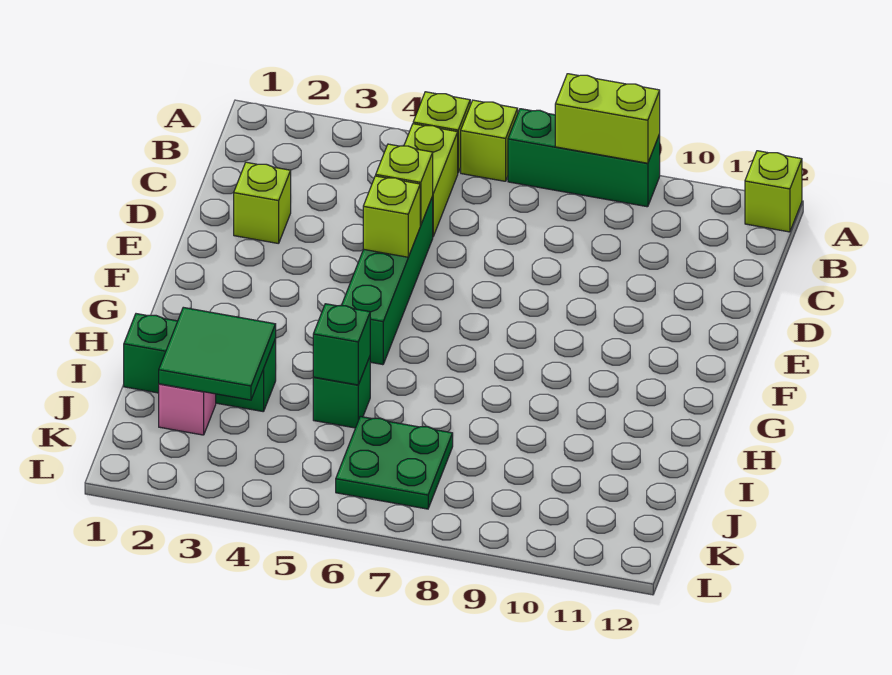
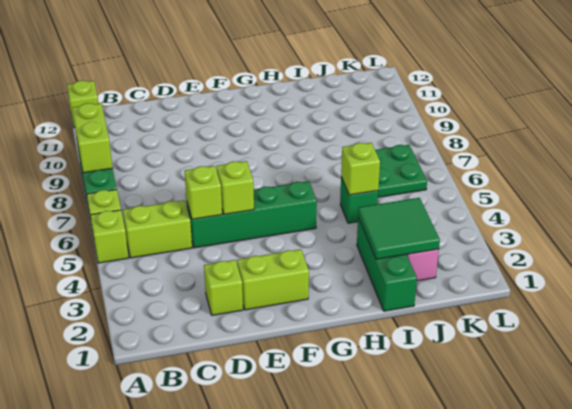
none -> lime brick E2:F2 level 1
green brick I5 level 2 -> lime brick I5 level 2

